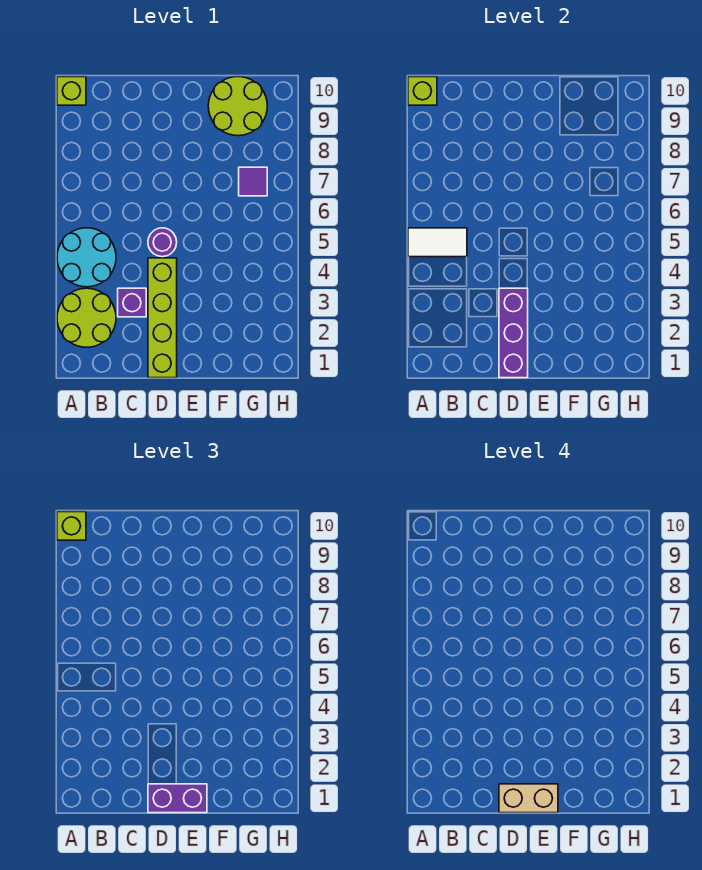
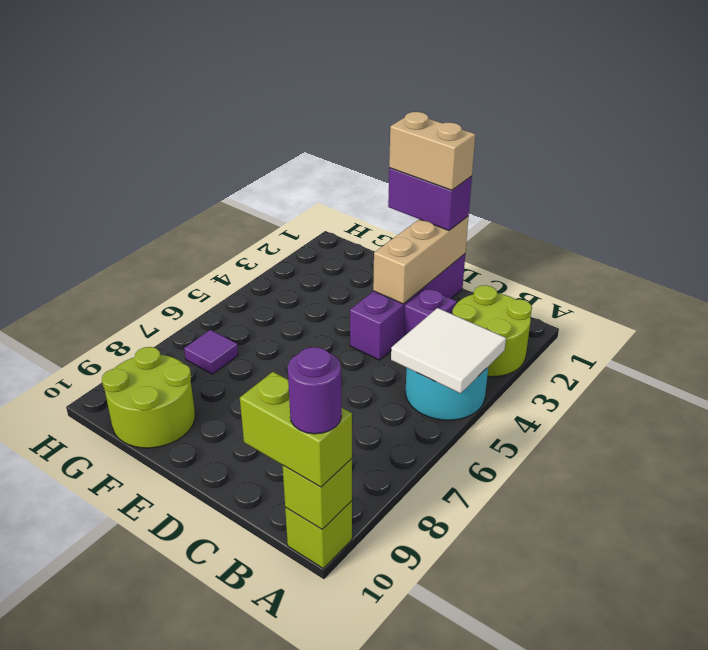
white tile A5:B5 level 2 -> white tile A4:B5 level 2
lime brick A10 level 3 -> lime brick A10:B10 level 3
lime brick D1:D4 level 1 -> purple brick D1:D4 level 1
purple brick D1:D3 level 2 -> tan brick D1:D3 level 2
purple round brick D5 level 1 -> purple round brick A10 level 4

